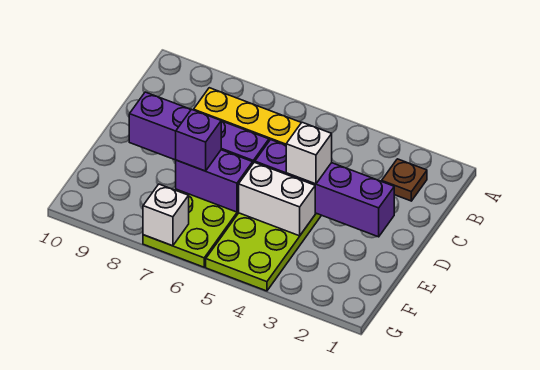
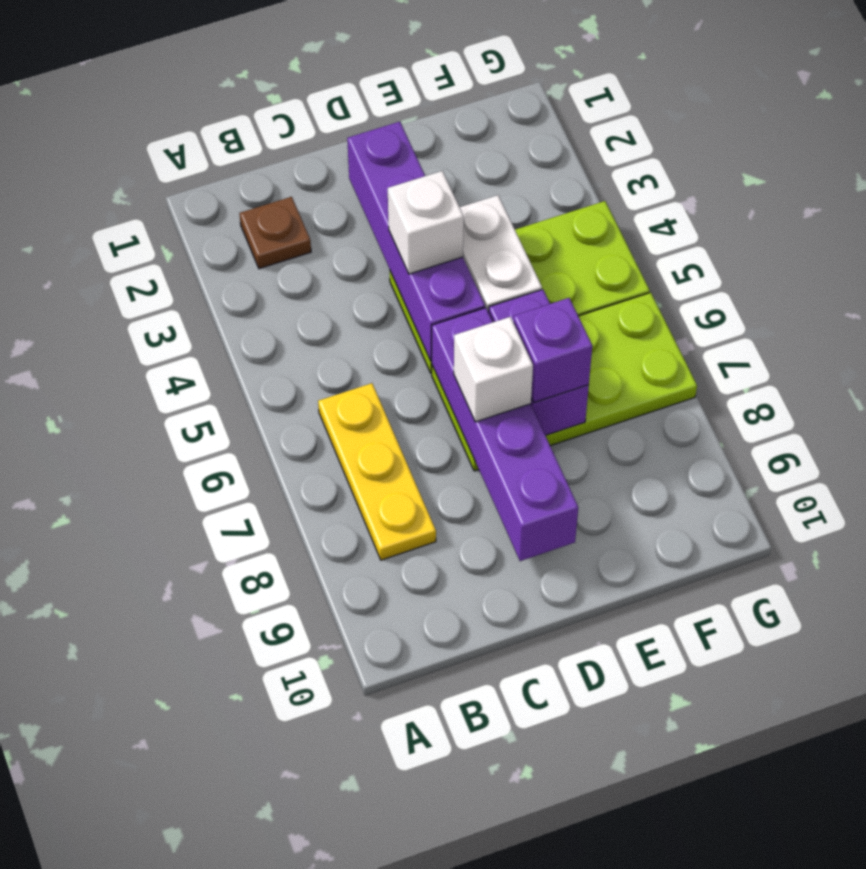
white brick G7 level 2 -> white brick D7 level 3

